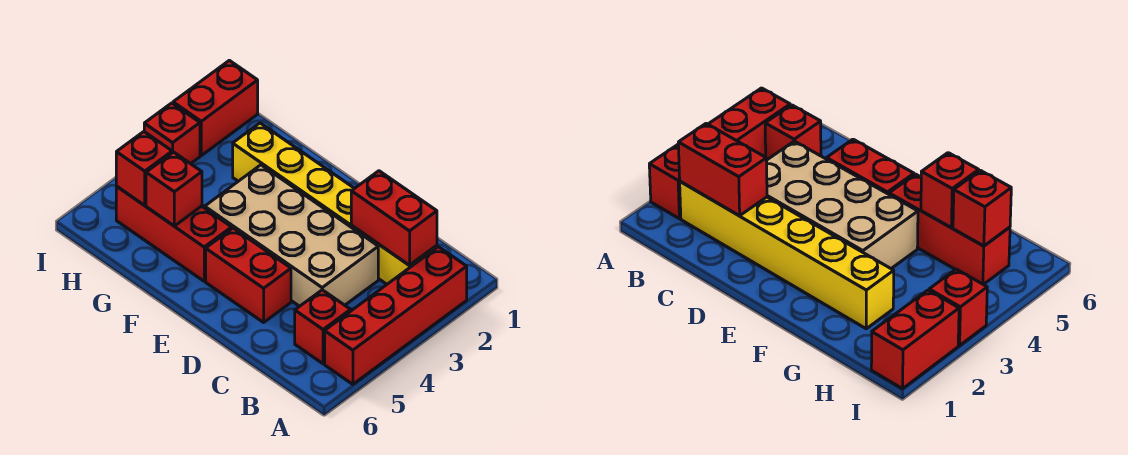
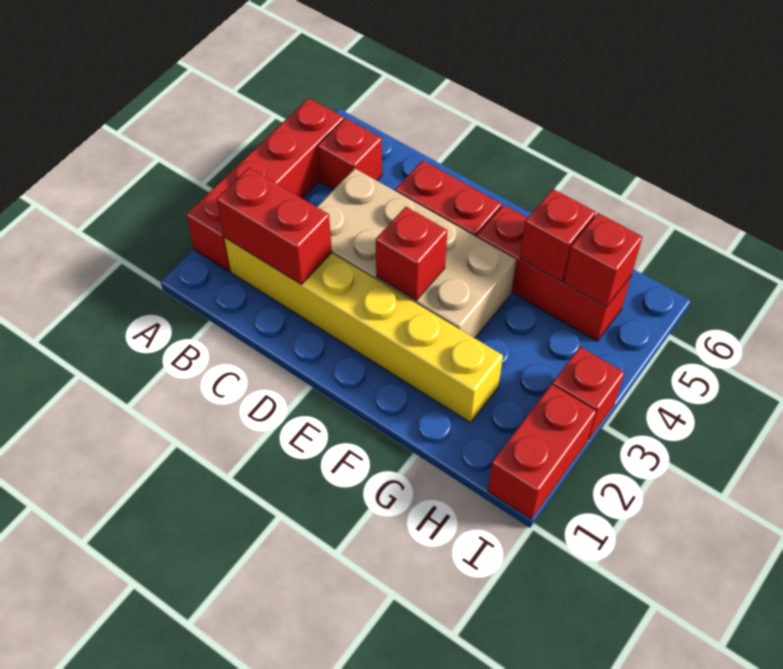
none -> red brick E3 level 2

